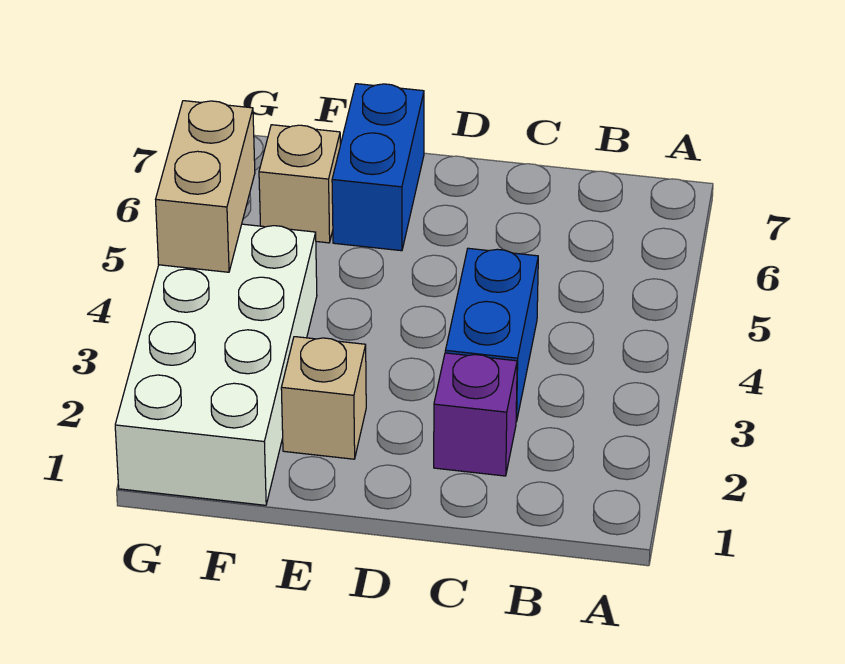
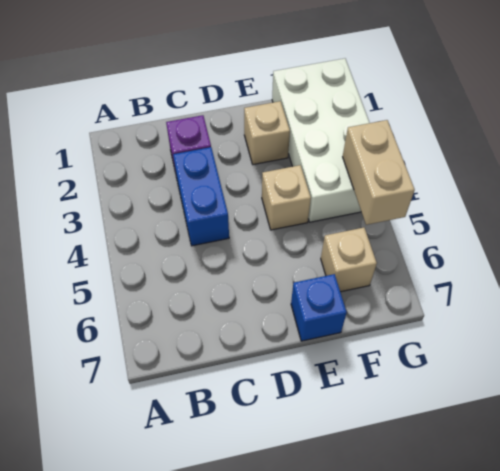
none -> tan brick E4 level 1
blue brick E6:E7 level 1 -> blue brick E7 level 1

